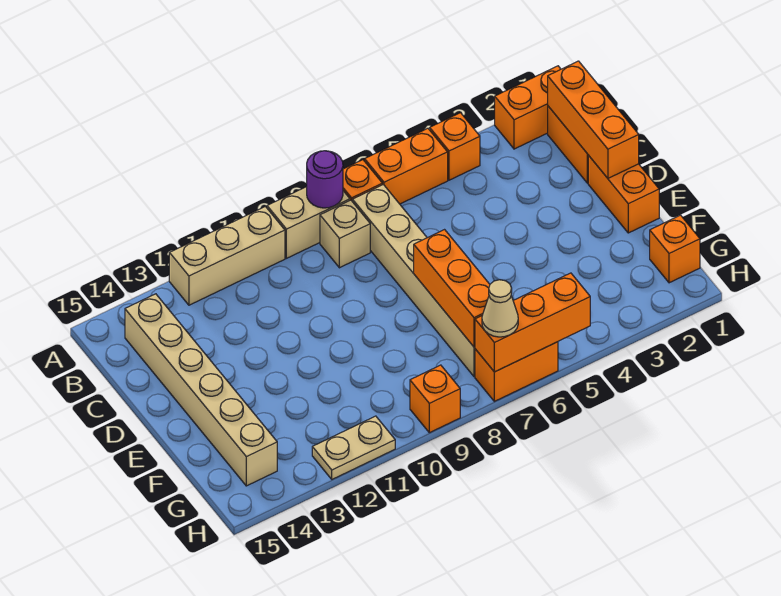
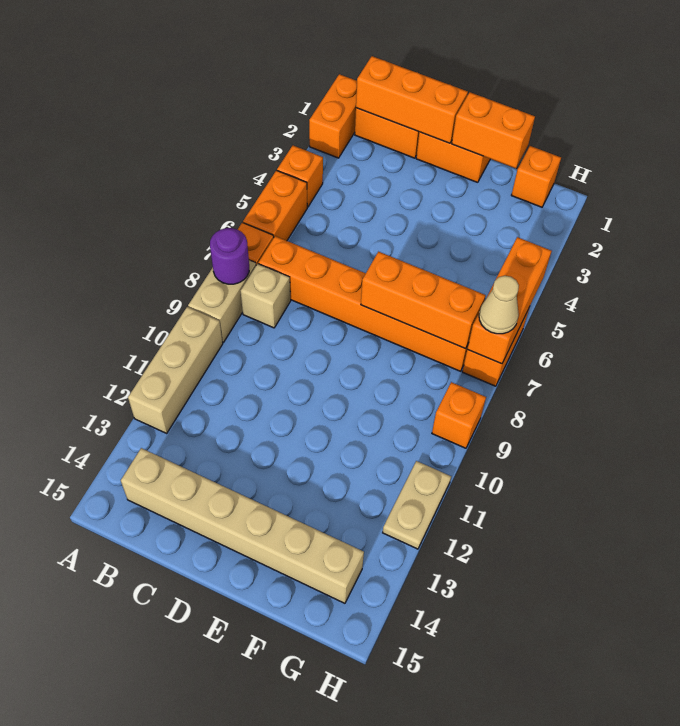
tan brick B7:G7 level 1 -> orange brick B7:G7 level 1
none -> orange brick E1:F1 level 2

